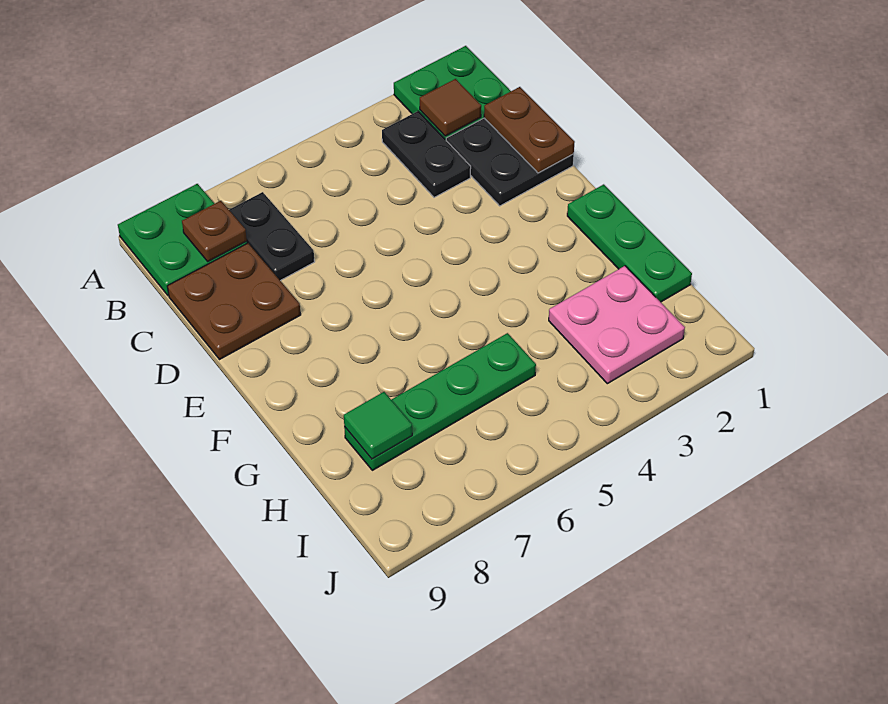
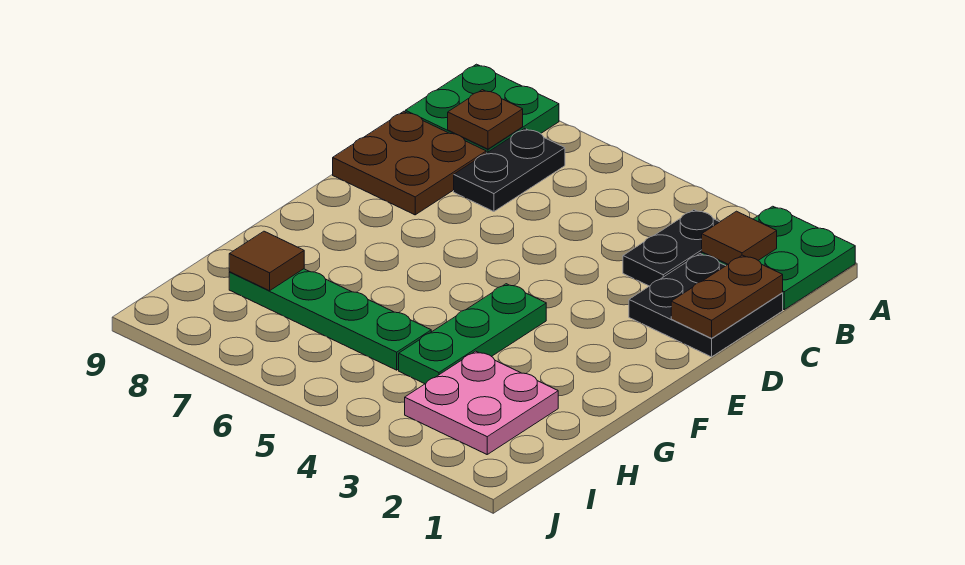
green plate F1:H1 level 1 -> green plate F4:H4 level 1
green tile H8 level 2 -> brown tile H8 level 2

